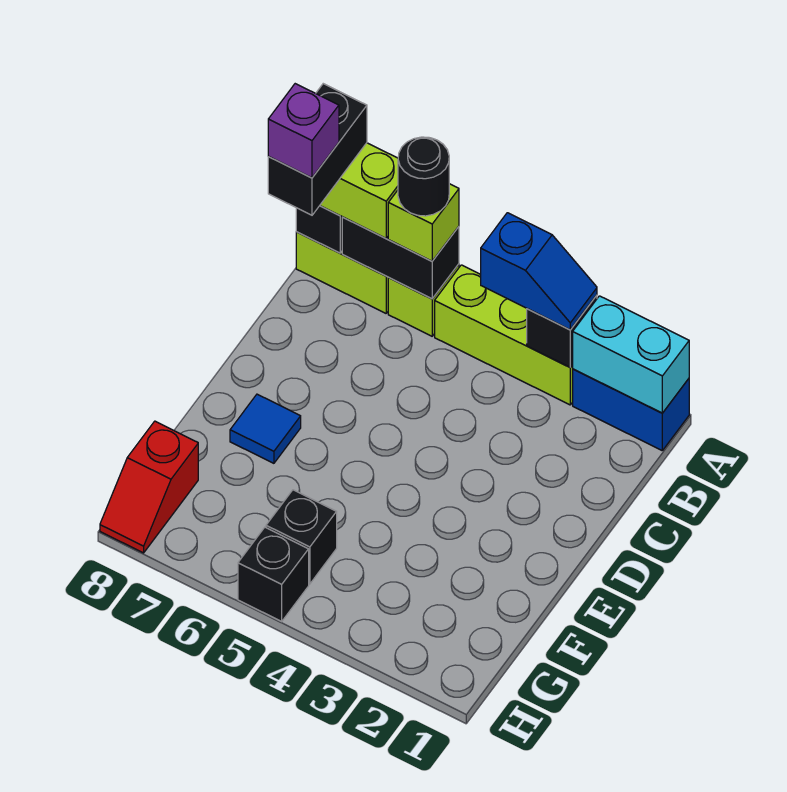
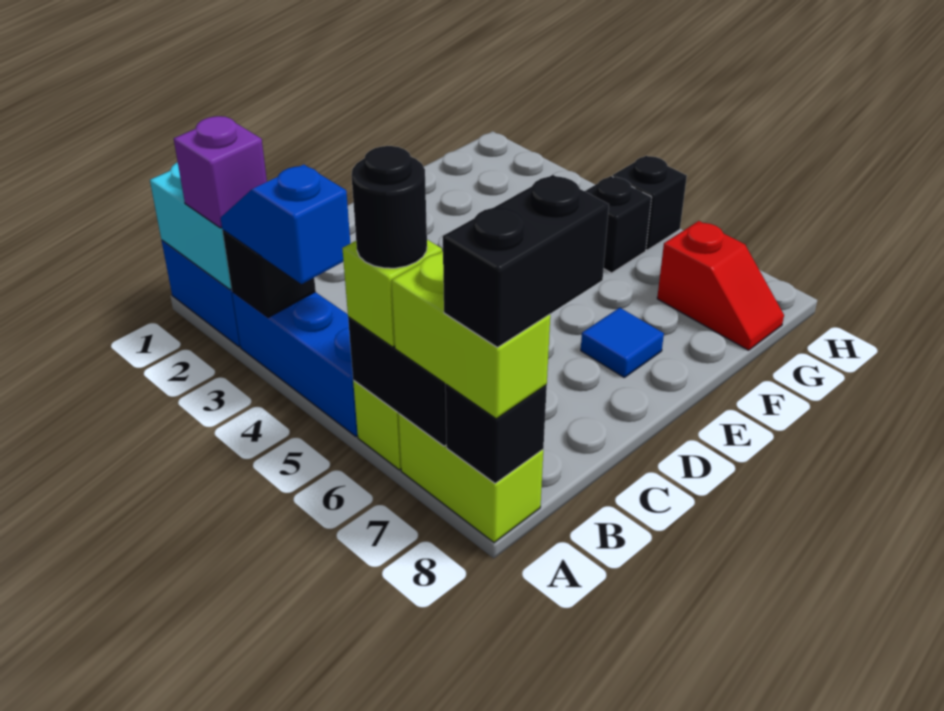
lime brick A3:A5 level 1 -> blue brick A3:A5 level 1
purple brick B8 level 5 -> purple brick A2 level 3
red slope G8:H8 level 1 top G -> red slope G7:G8 level 1 top 7

